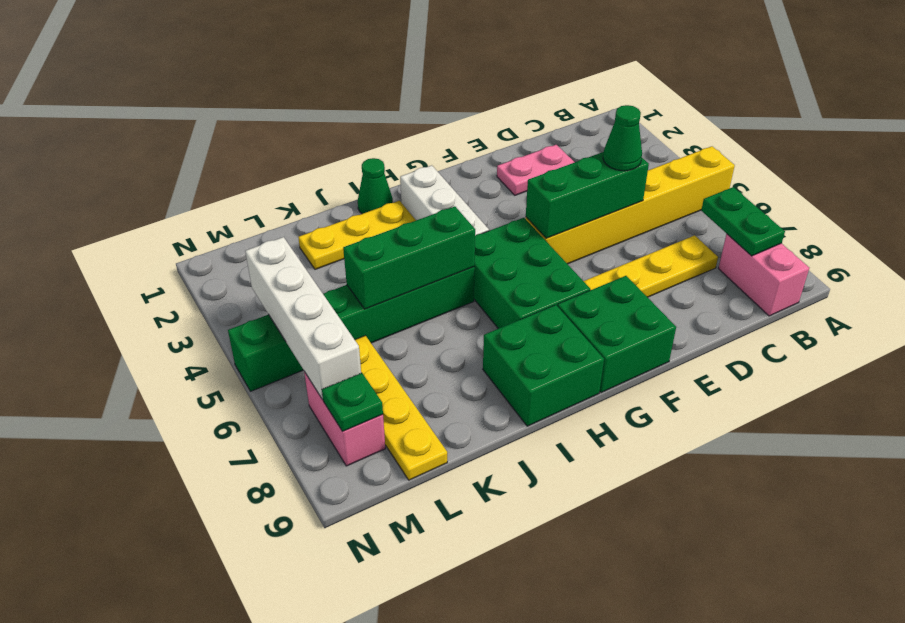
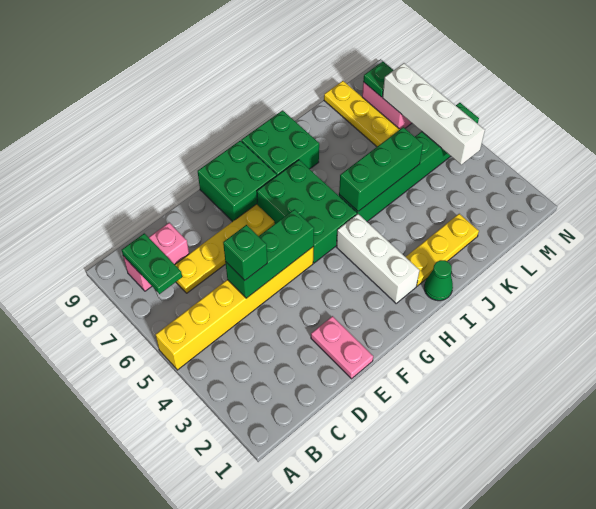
pink brick B8:B9 level 1 -> pink brick B8:C8 level 1
pink plate D2:E2 level 1 -> pink plate E1:E2 level 1
green cone D5 level 3 -> green brick D5 level 3

